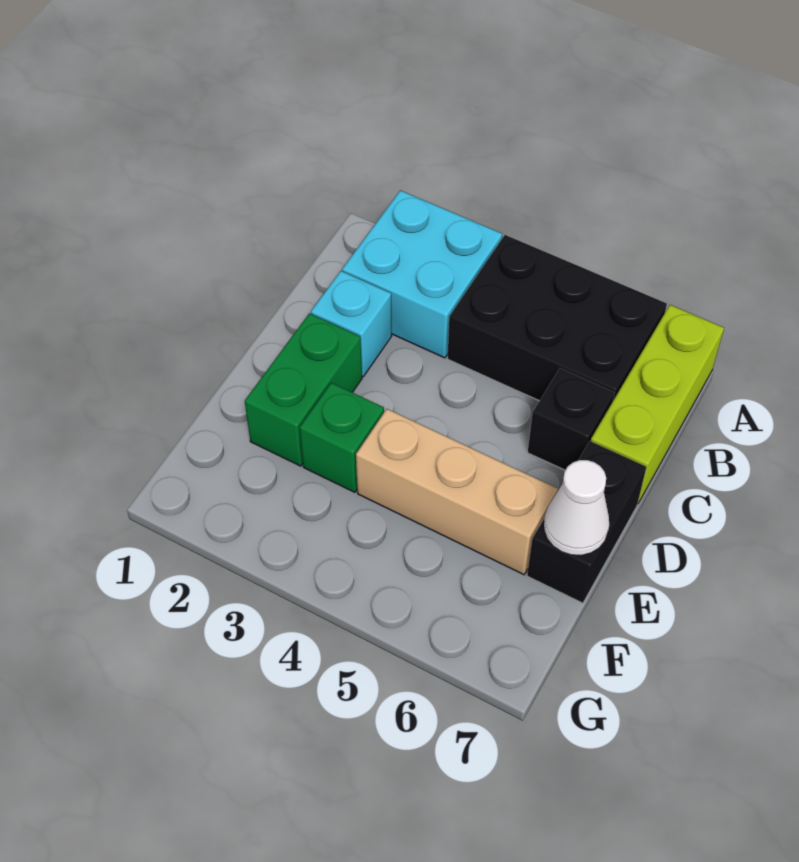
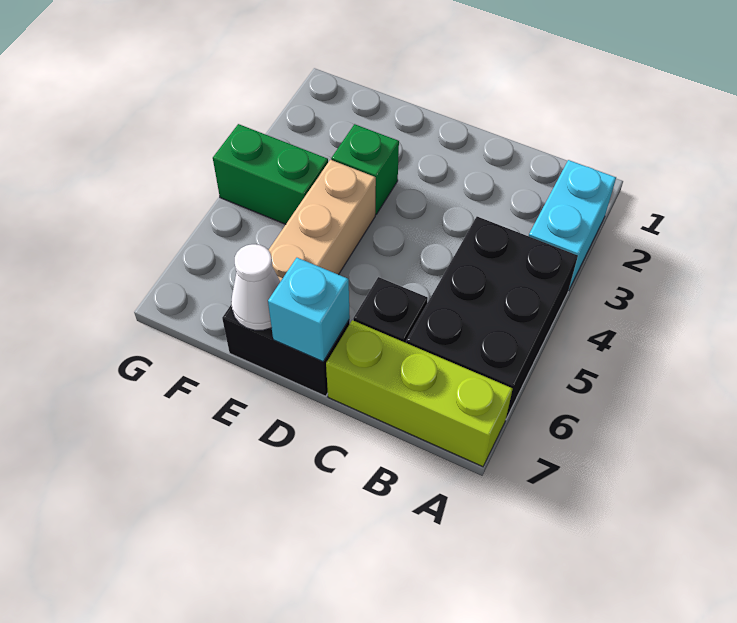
cyan brick A2:B3 level 1 -> cyan brick A2:A3 level 1
cyan brick C2 level 1 -> cyan brick D7 level 2
green brick D2:E2 level 1 -> green brick F4:G4 level 1

